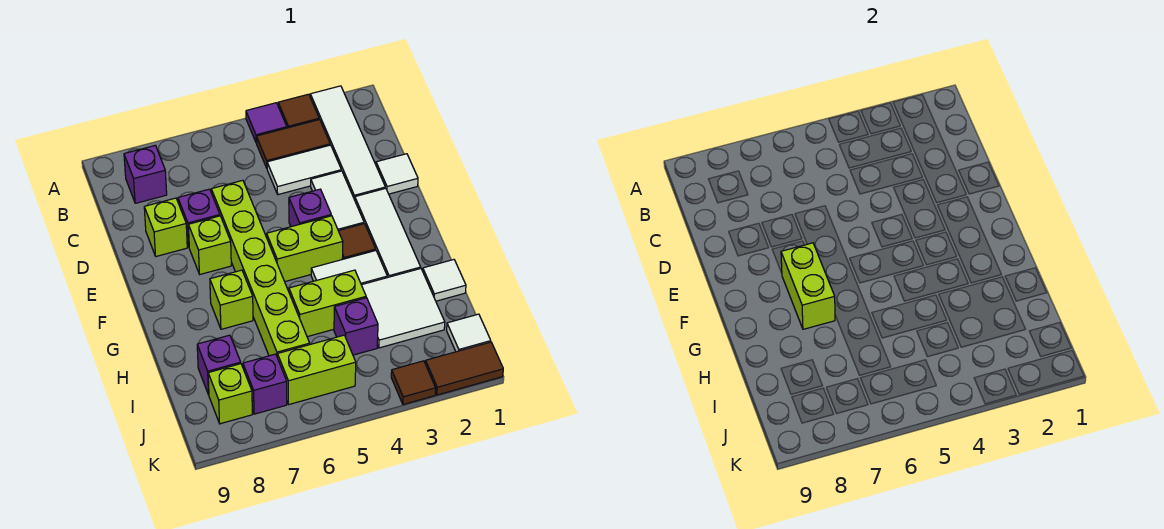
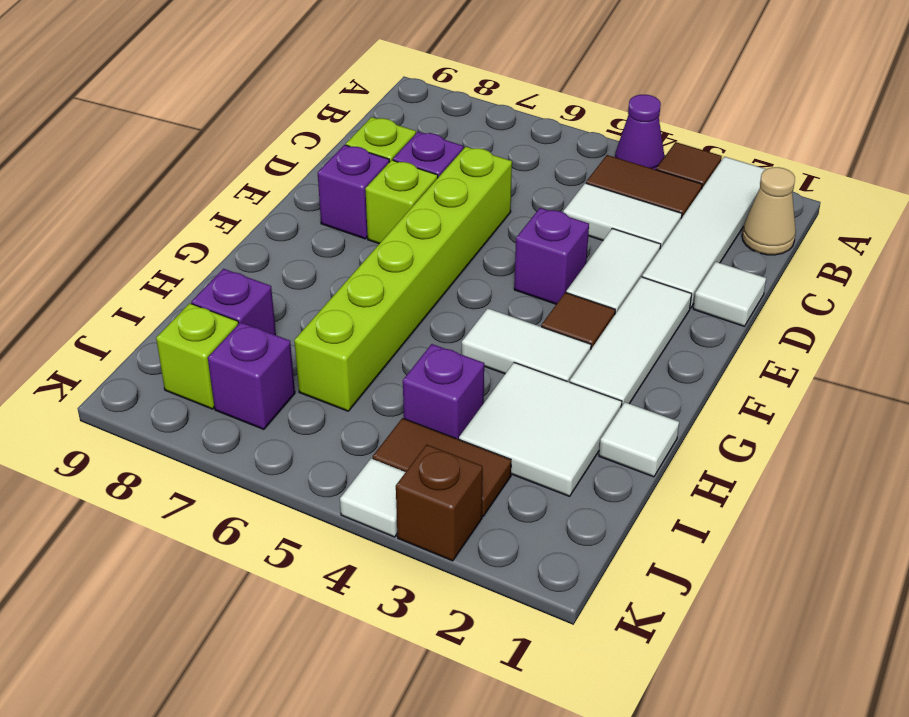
purple tile A4 level 1 -> purple cone A4 level 1
none -> tan cone B1 level 1
purple brick B8 level 1 -> purple brick E8 level 1
lime brick F4:F5 level 1 -> none
lime brick F7:G7 level 2 -> none
lime brick G7 level 1 -> none
lime brick H4:H5 level 1 -> none
white tile J1 level 1 -> white tile K4 level 1
lime brick J5:J6 level 1 -> none
brown tile K1:K2 level 1 -> brown tile J3:J4 level 1
brown tile K3 level 1 -> brown brick K3 level 1

